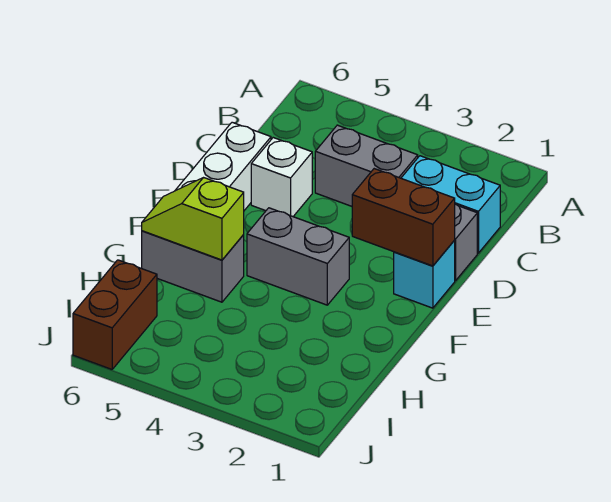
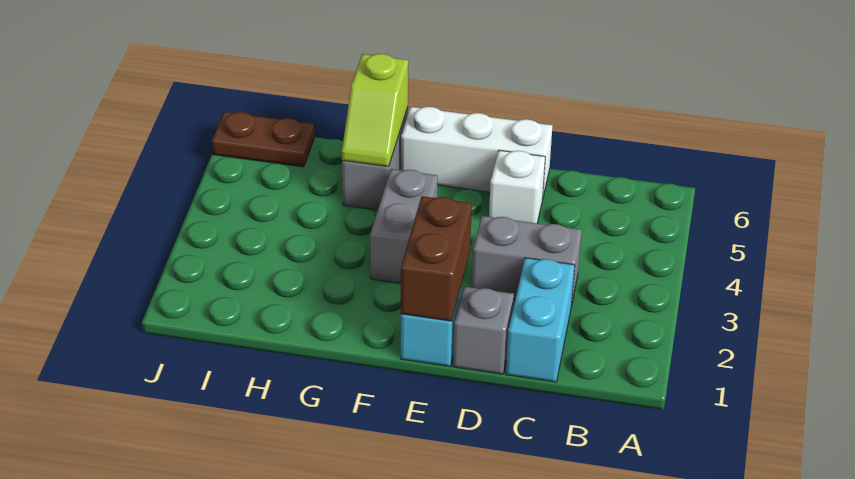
grey brick C3:C4 level 1 -> grey brick C3:D3 level 1
lime slope G5:G6 level 2 top 5 -> lime slope G5:G6 level 2 top 6
brown brick I6:J6 level 1 -> brown plate I6:J6 level 1

